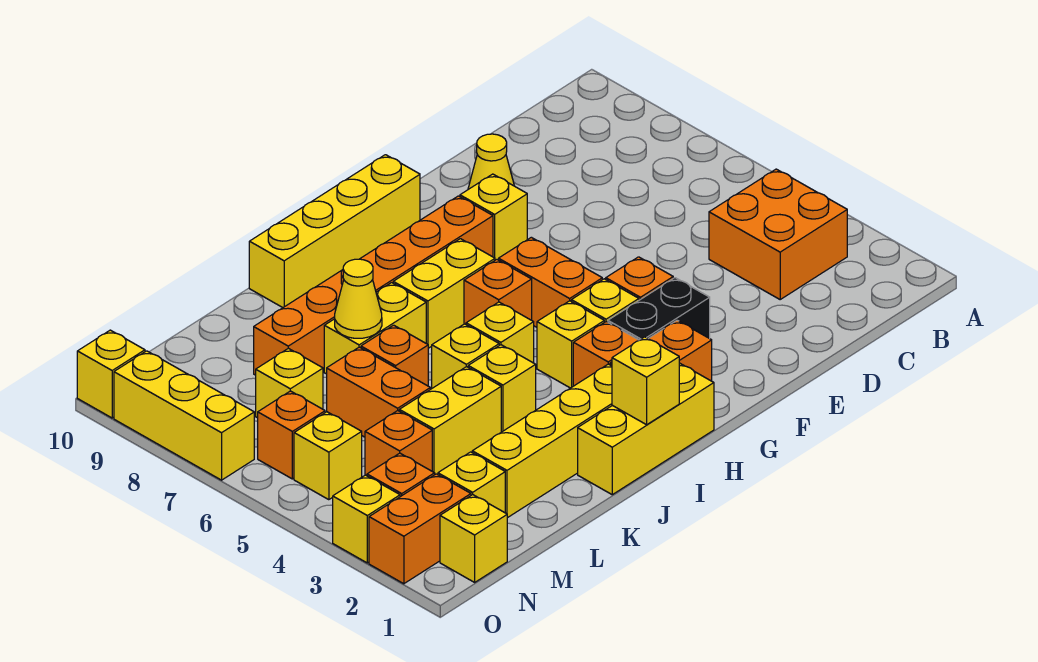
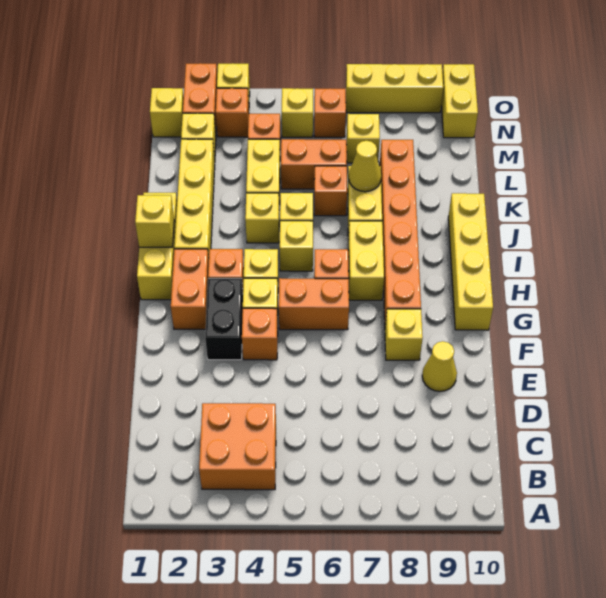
yellow brick O10 level 1 -> yellow brick N10:O10 level 1

